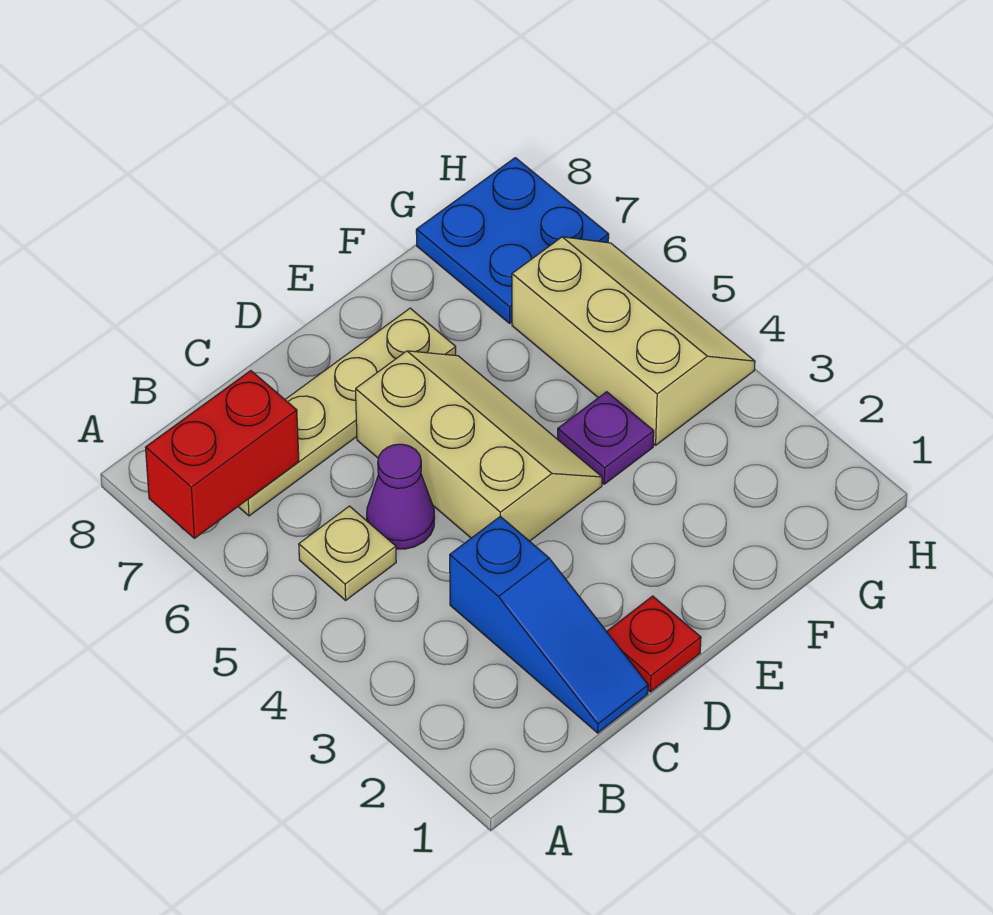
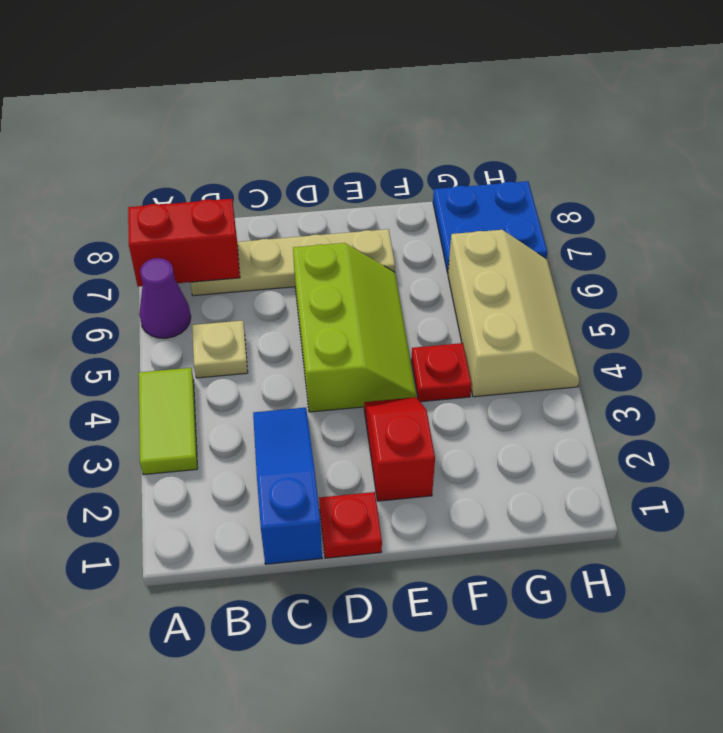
none -> lime tile A3:A4 level 1
blue slope C1:C3 level 1 top 3 -> blue slope C1:C3 level 1 top 1
purple cone C5 level 1 -> purple cone A6 level 1
tan slope D4:E6 level 1 top D -> lime slope D4:E6 level 1 top D
none -> red slope E2:E3 level 1 top 2
purple plate F4 level 1 -> red plate F4 level 1

